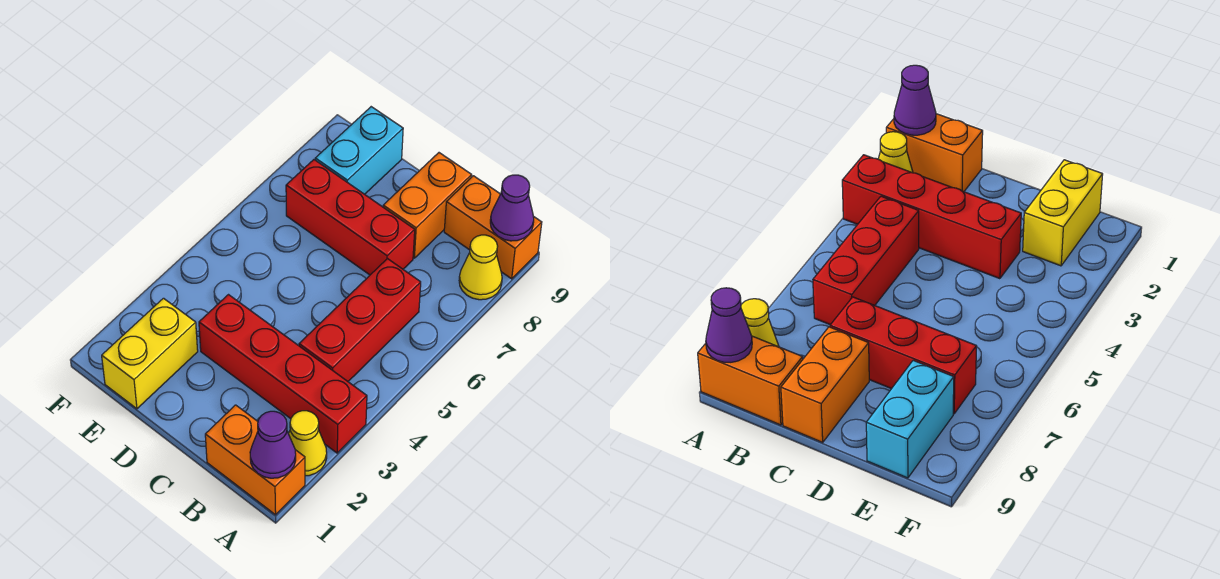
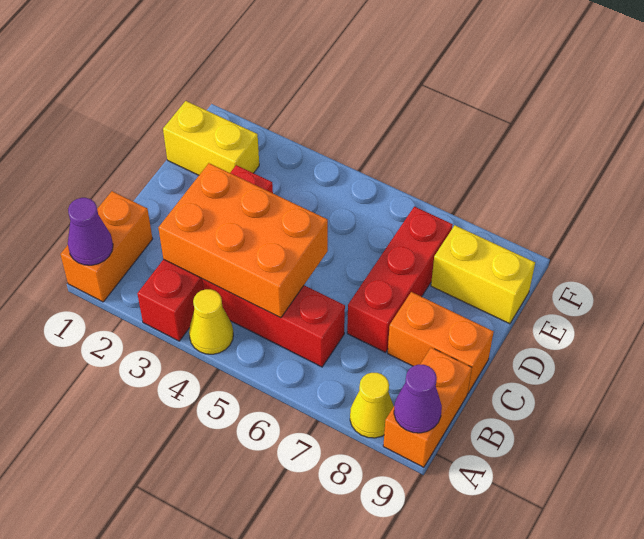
yellow cone A2 level 1 -> yellow cone A4 level 1
none -> orange brick B3:C5 level 2
cyan brick E8:E9 level 1 -> yellow brick E8:E9 level 1

